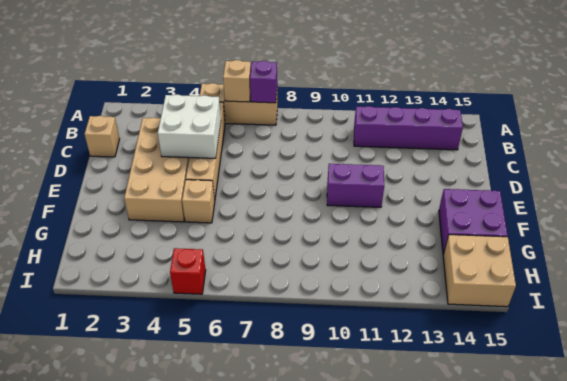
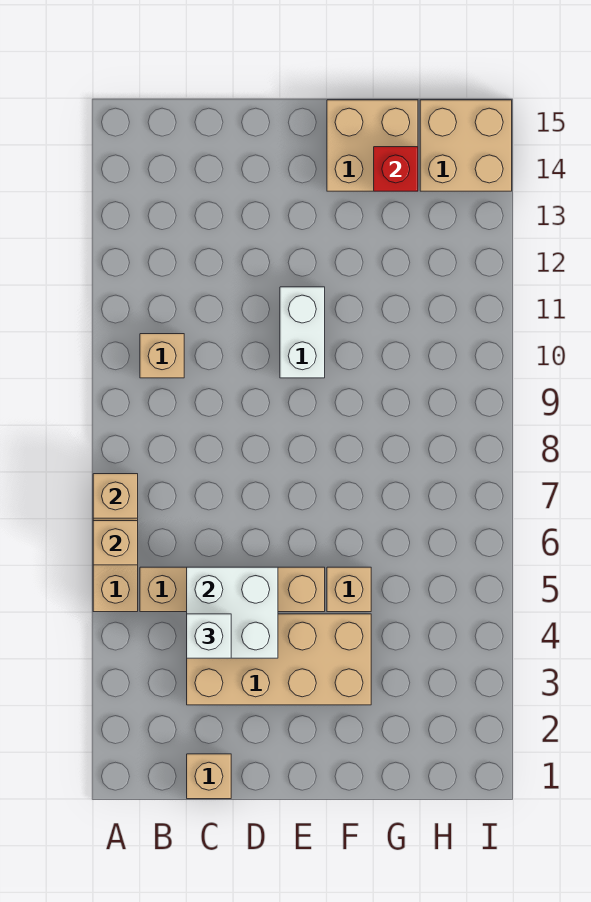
purple brick A7 level 2 -> tan brick A7 level 2
none -> tan brick B10 level 1
purple brick B11:B14 level 1 -> none
none -> white brick C4 level 3
purple brick E10:E11 level 1 -> white brick E10:E11 level 1
purple brick F14:G15 level 1 -> tan brick F14:G15 level 1
red brick I5 level 1 -> red brick G14 level 2

